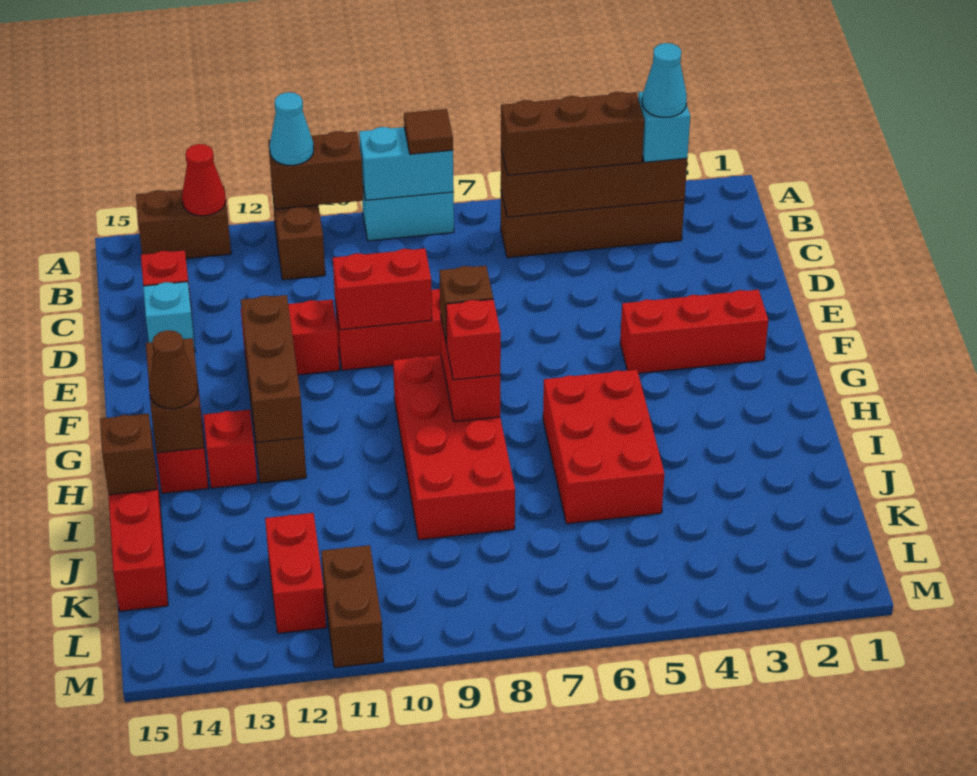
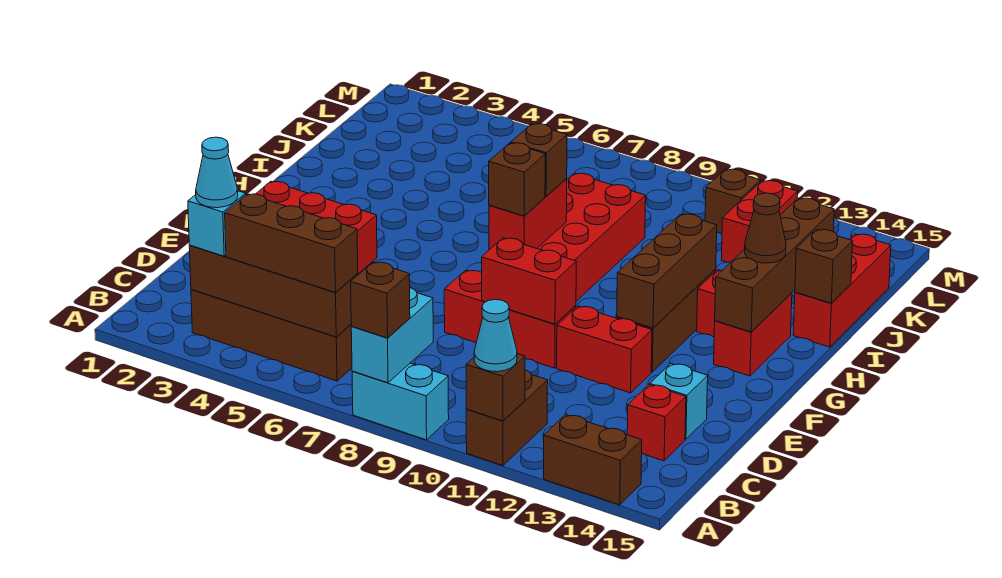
cyan brick A8:A9 level 2 -> cyan brick A8:B8 level 2
brown tile A8 level 3 -> brown brick A8 level 3
brown brick A10:A11 level 2 -> brown brick A11 level 2
red cone A13 level 2 -> none
brown brick G14:H14 level 2 -> brown brick G14:J14 level 2
red brick H5:J6 level 1 -> none
red brick H8 level 3 -> brown brick H8 level 3
brown brick L11:M11 level 1 -> brown brick L11 level 1

